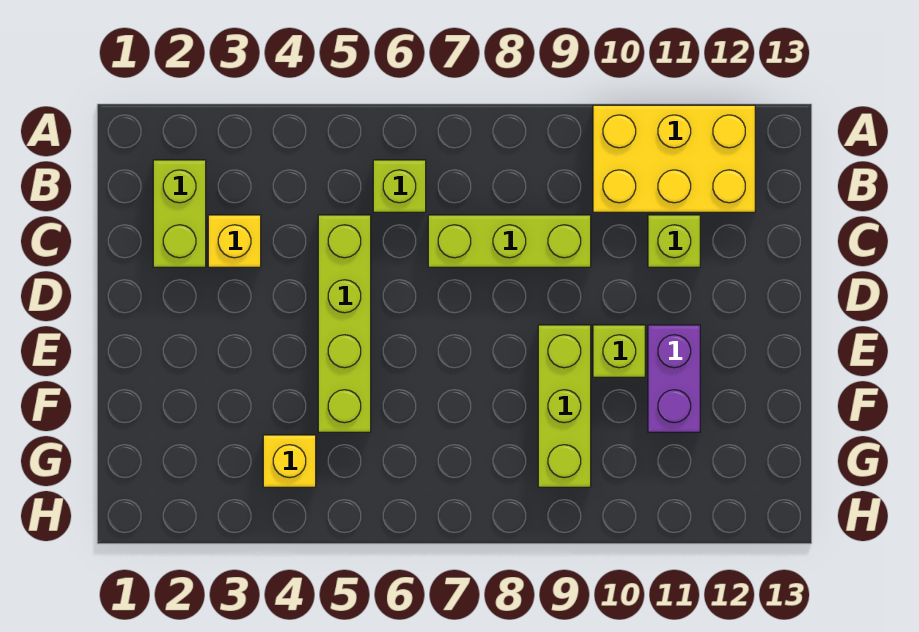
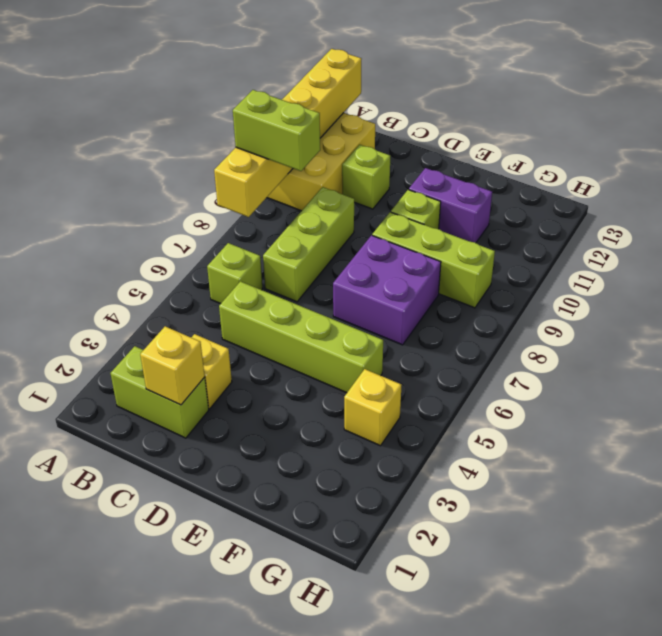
none -> yellow brick A8:A13 level 2
none -> lime brick A9:B9 level 3
none -> yellow brick C2 level 2
none -> purple brick E7:F8 level 1

